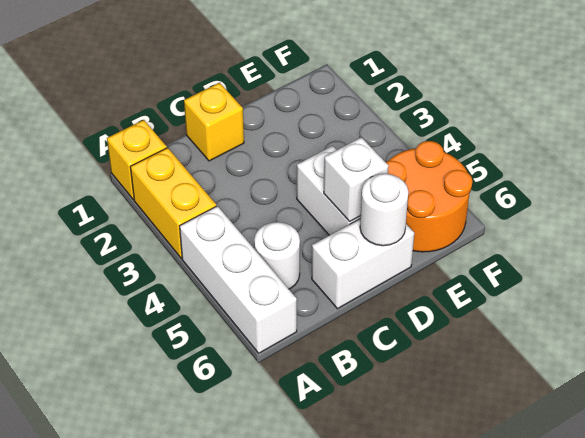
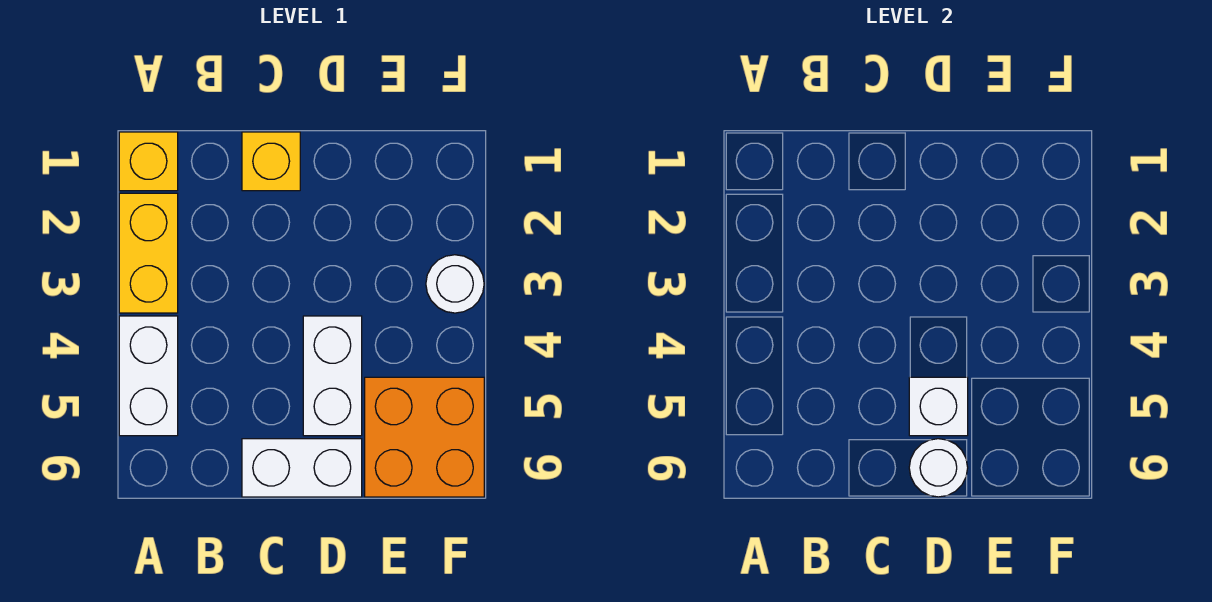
white brick A4:A6 level 1 -> white brick A4:A5 level 1
white round brick B5 level 1 -> white round brick F3 level 1
orange round brick E5:F6 level 1 -> orange brick E5:F6 level 1

